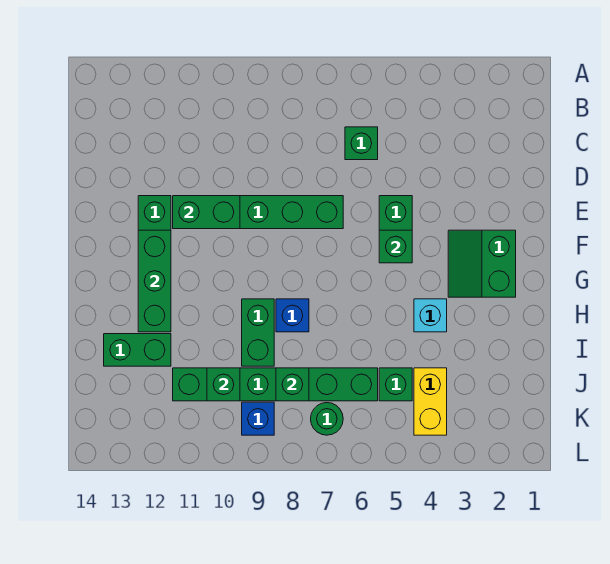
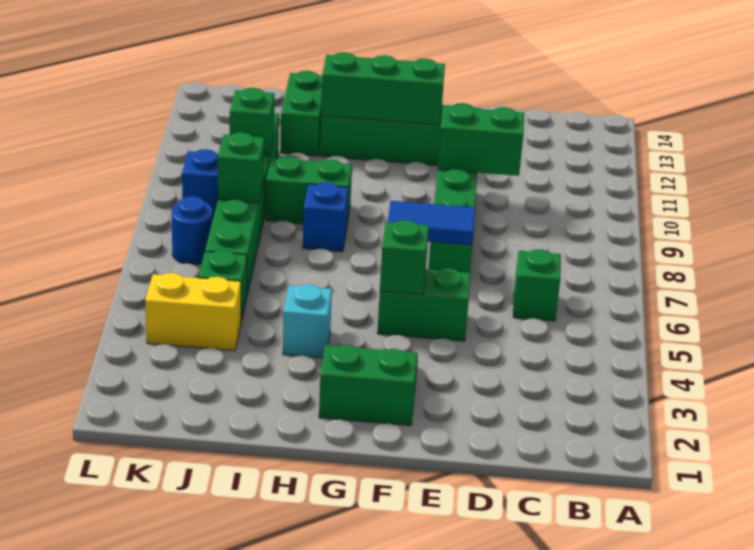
none -> blue tile E7:F7 level 2
green brick E10:E11 level 2 -> green brick D10:E10 level 2
green round brick K7 level 1 -> blue round brick K7 level 1

